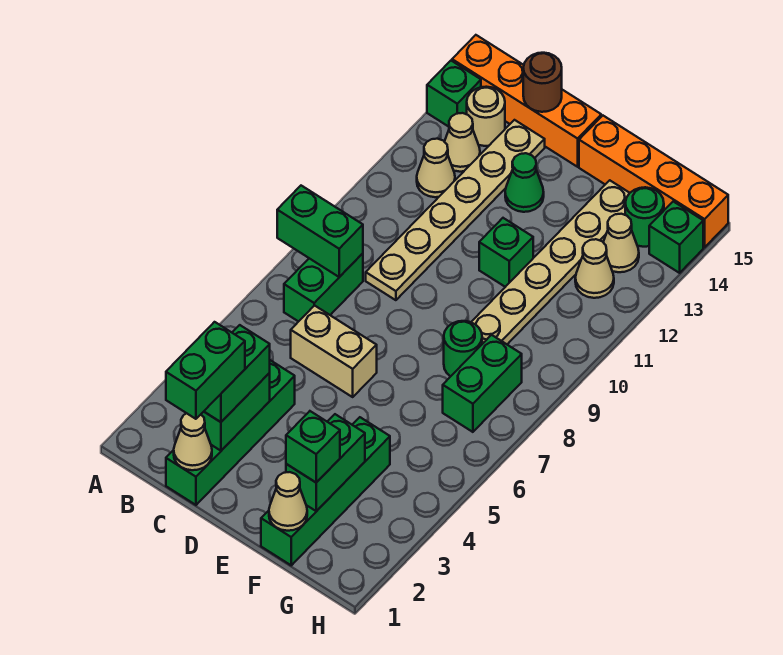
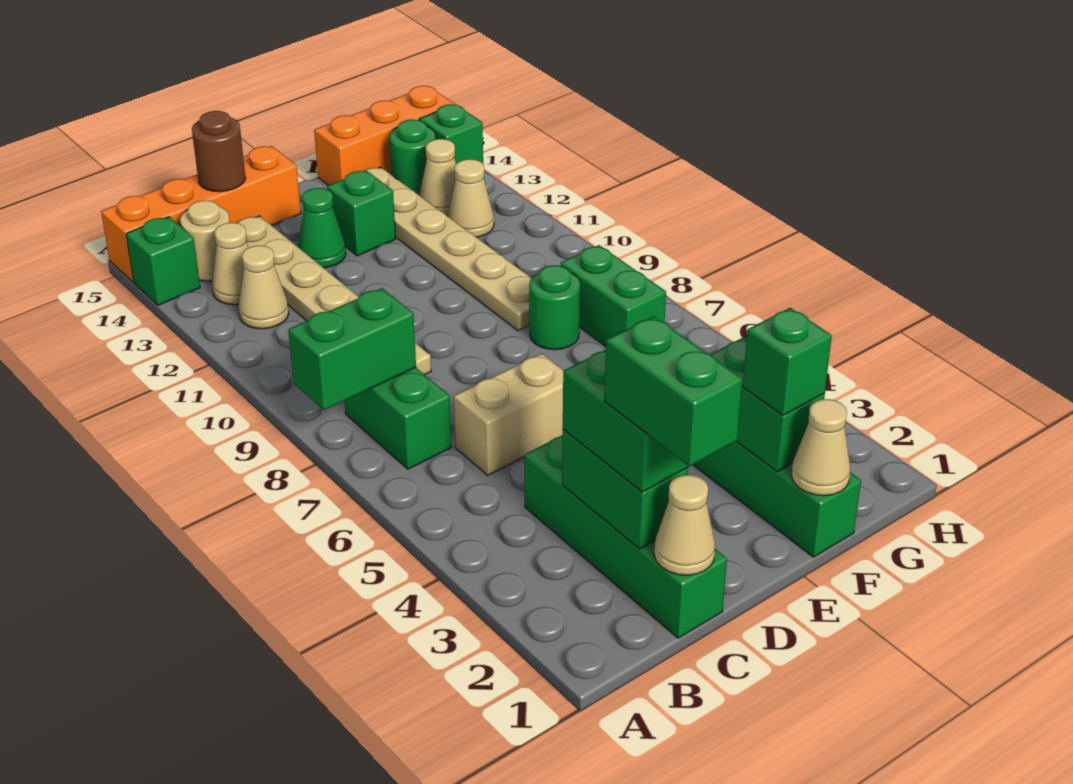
green brick E11 level 1 -> green brick E13 level 1
orange brick E15:H15 level 1 -> orange brick F15:H15 level 1

